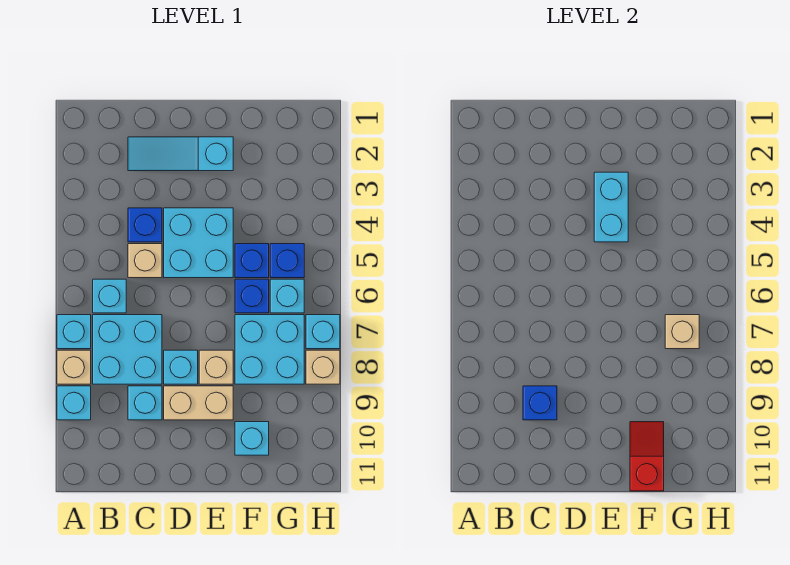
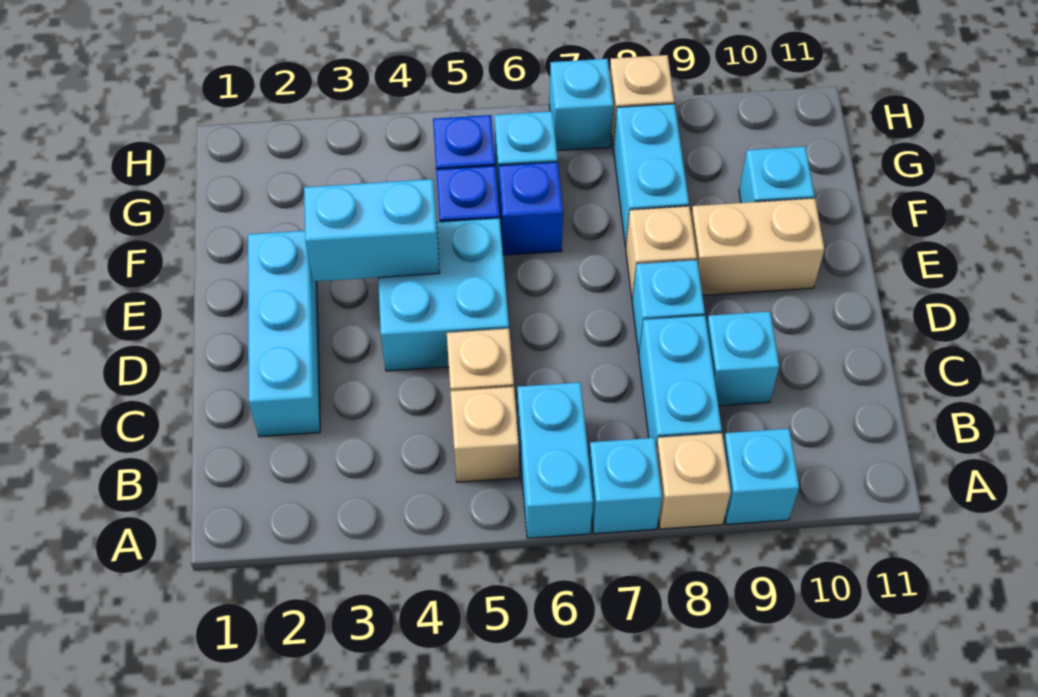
cyan brick B6 level 1 -> cyan brick A6:B6 level 1
cyan brick B7:C8 level 1 -> cyan brick B8:C8 level 1
cyan slope C2:E2 level 1 top E -> cyan brick C2:E2 level 1
blue brick C4 level 1 -> none
blue brick C9 level 2 -> none
tan brick D9:E9 level 1 -> tan brick E9:E10 level 1
cyan brick F7:G8 level 1 -> cyan brick F8:G8 level 1
red slope F10:F11 level 2 top 11 -> none
tan brick G7 level 2 -> tan brick B5 level 1

